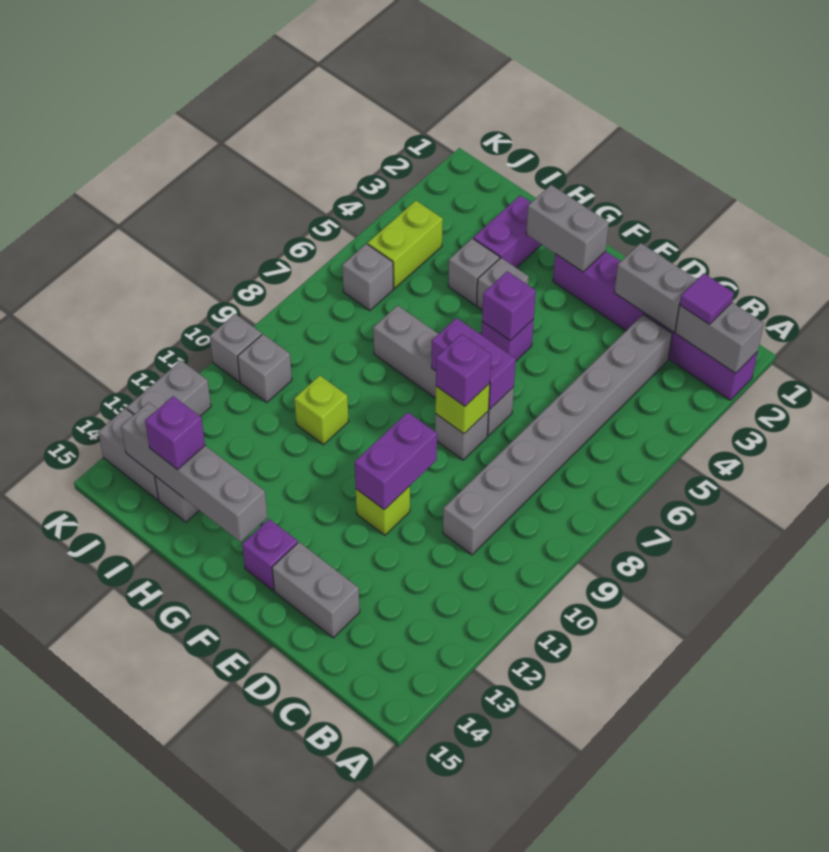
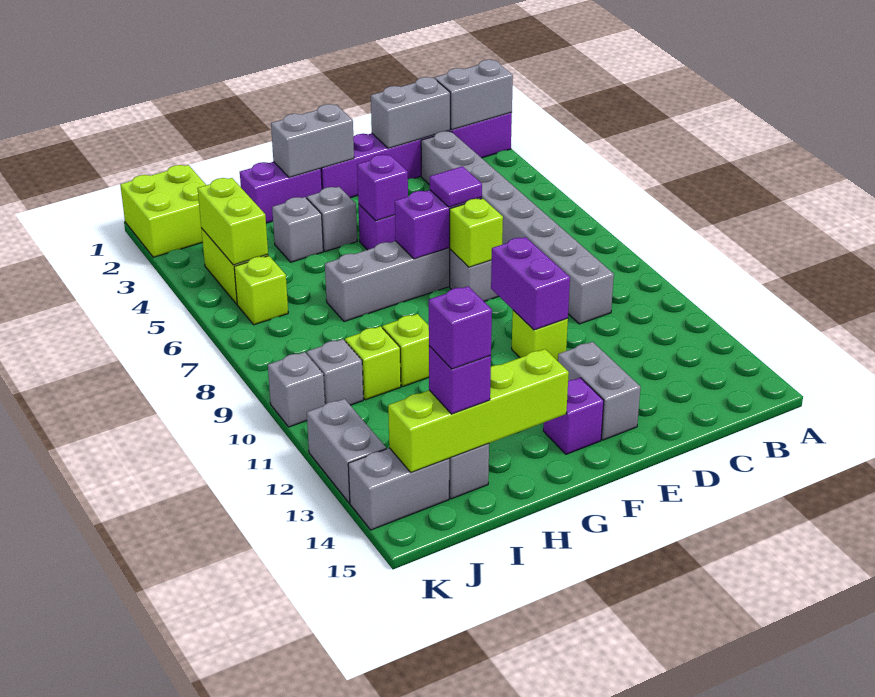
purple tile B2 level 3 -> purple tile E7 level 3
grey brick D14:E14 level 1 -> grey brick E13:E14 level 1
purple brick E8 level 3 -> purple brick I14 level 4
grey brick G14:J14 level 2 -> lime brick G14:J14 level 2
purple brick H2:H3 level 1 -> purple brick G2:H2 level 1
none -> lime brick I10 level 1
none -> lime brick J1:K2 level 1
none -> lime brick J4:J5 level 2
grey brick J6 level 1 -> lime brick J6 level 1

